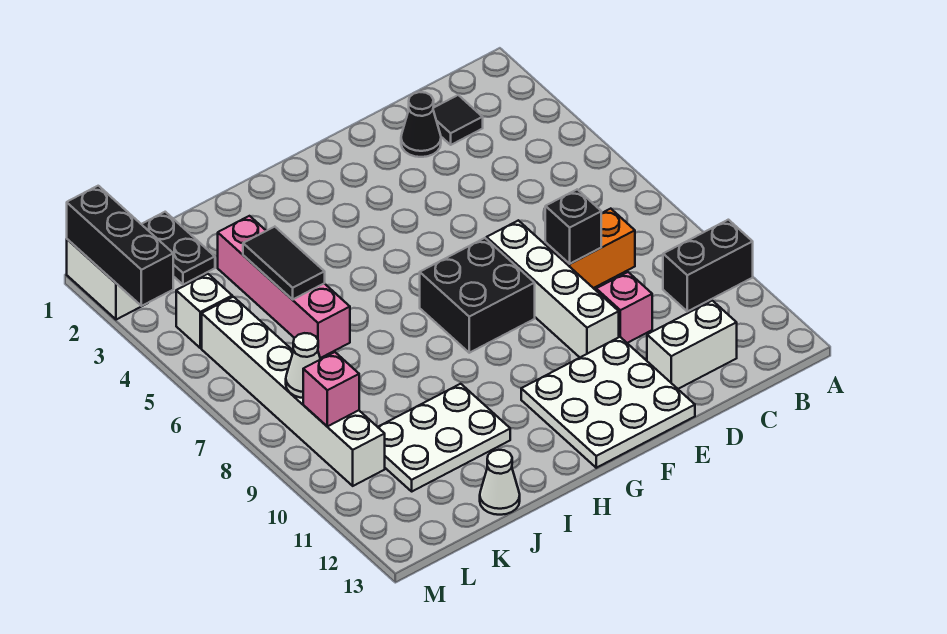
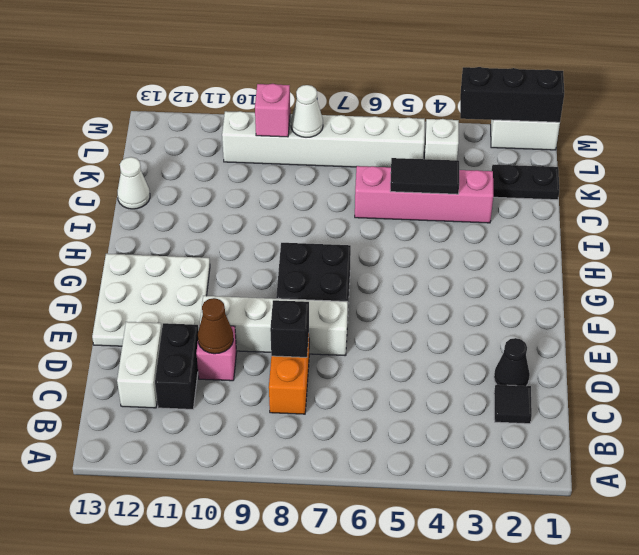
black brick A10:B10 level 1 -> black brick C11:D11 level 1
none -> brown cone D10 level 2
white plate I10:K11 level 1 -> none

